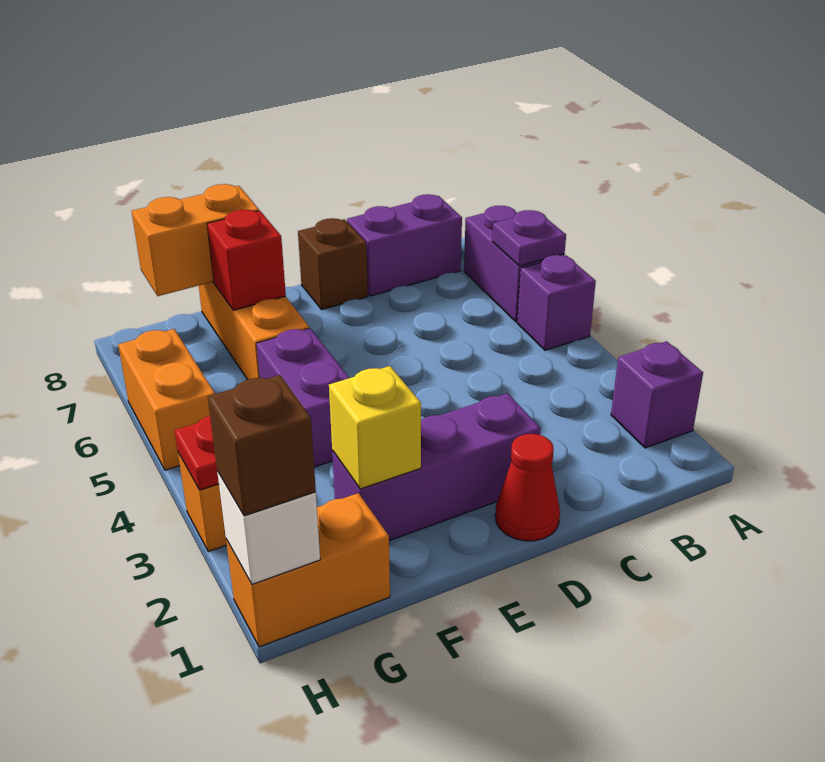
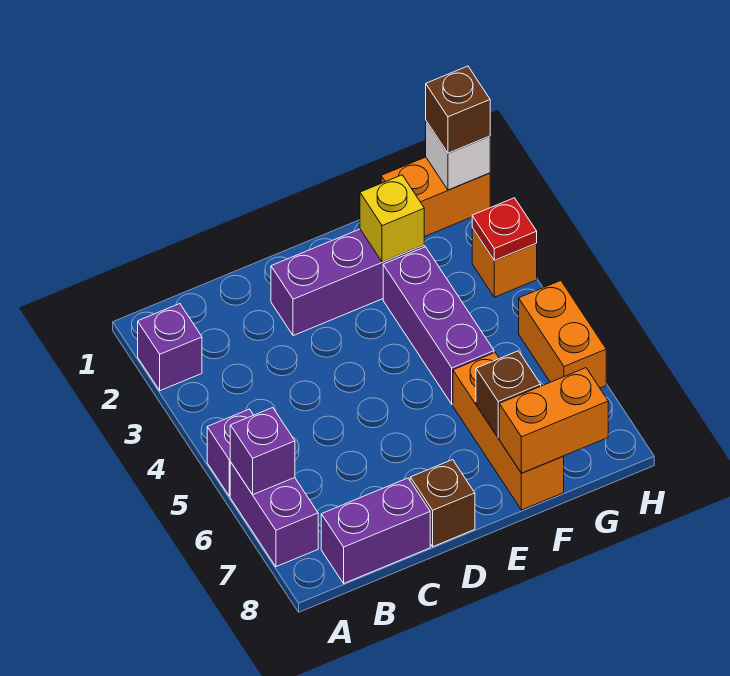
purple plate A6 level 2 -> purple brick A6 level 2
red cone D1 level 1 -> none
purple brick F4:F5 level 1 -> purple brick F3:F5 level 1
red brick F7 level 2 -> brown brick F7 level 2

